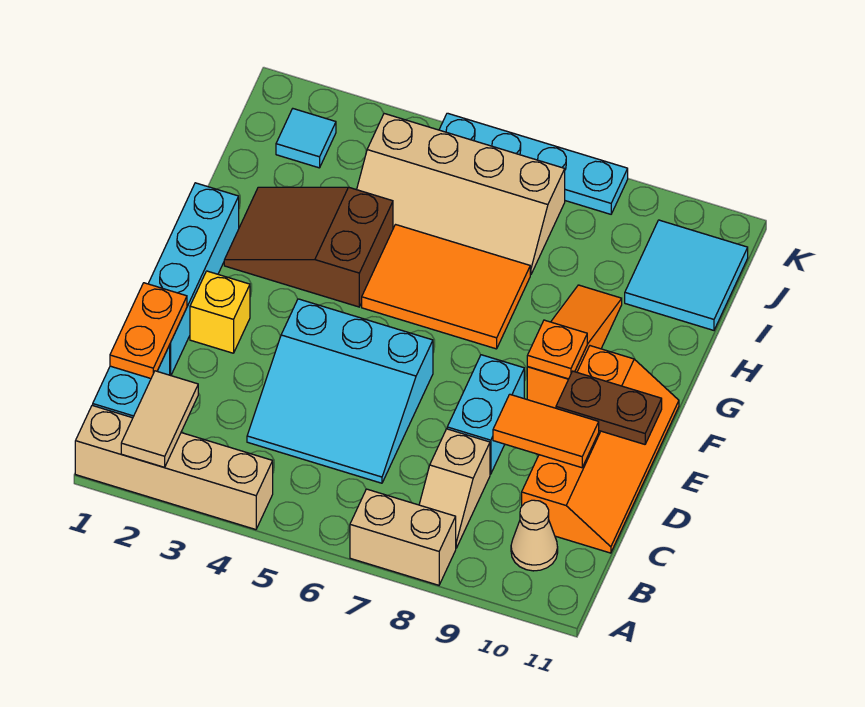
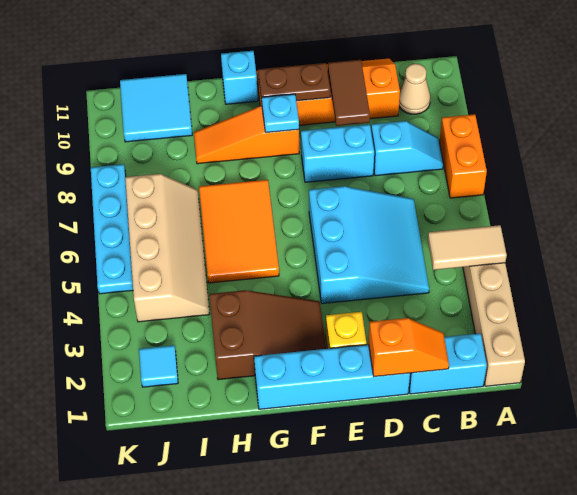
tan tile A2:B2 level 2 -> tan tile A4:B4 level 2
tan brick A7:A8 level 1 -> orange brick A7:A8 level 1
tan slope B8:C8 level 1 top C -> cyan slope B8:C8 level 1 top C
orange plate C1:D1 level 2 -> orange slope C1:D1 level 2 top D
orange tile D9:D10 level 2 -> brown tile D9:D10 level 2
brown plate E10:E11 level 2 -> brown plate E10:F10 level 2
orange plate F9 level 2 -> cyan plate F9 level 2
brown slope G2:H4 level 1 top 4 -> brown slope F2:H3 level 1 top H
none -> cyan brick G11 level 1

